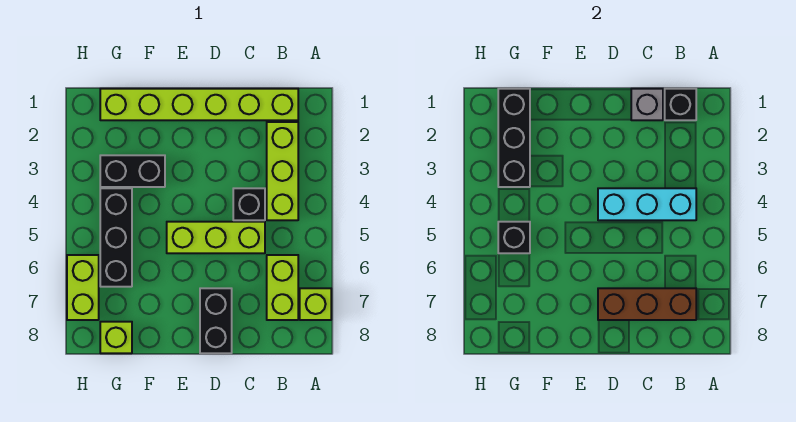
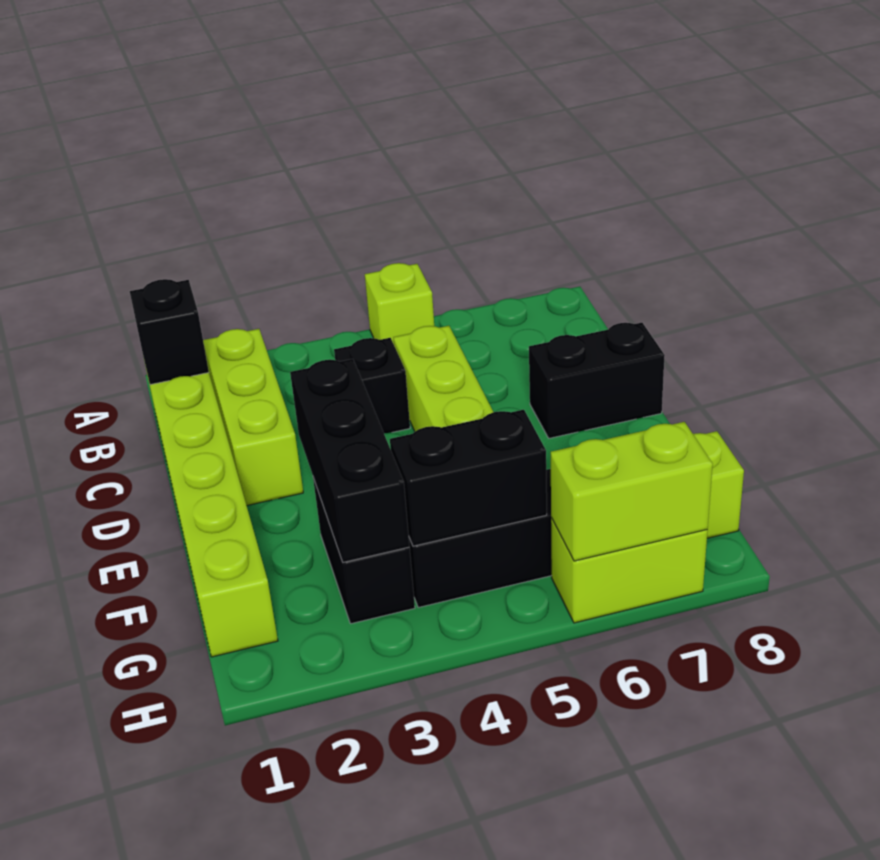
lime brick A7 level 1 -> lime brick A5 level 1
lime brick B2:B4 level 1 -> lime brick B2:D2 level 1
cyan brick B4:D4 level 2 -> none
lime brick B6:B7 level 1 -> lime brick H6:H7 level 2
brown brick B7:D7 level 2 -> none
grey brick C1 level 2 -> none
black brick G1:G3 level 2 -> black brick E3:G3 level 2
black brick G5 level 2 -> black brick G4:G5 level 2

